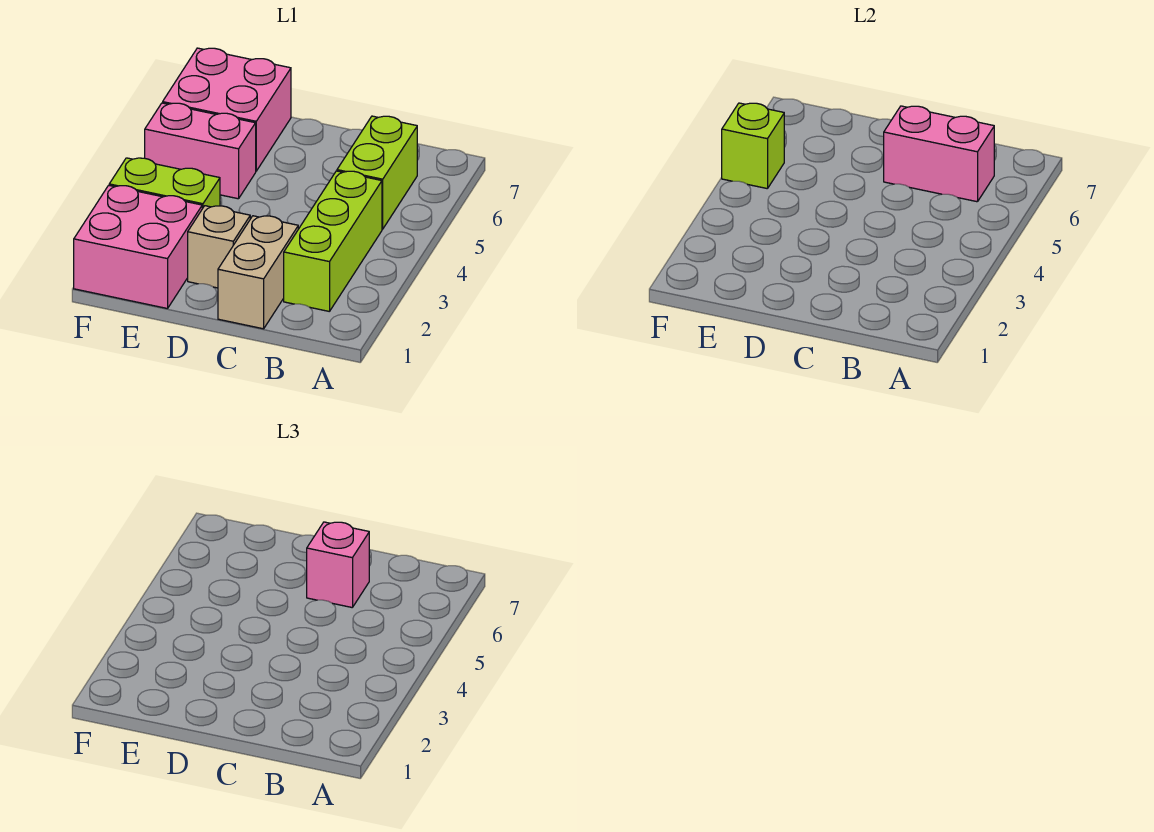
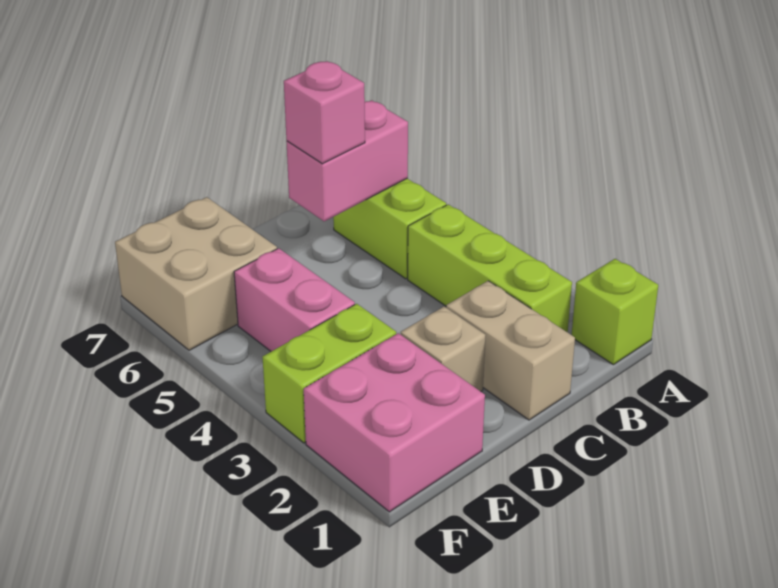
pink brick E5:F5 level 1 -> pink brick E4:E5 level 1
pink brick E6:F7 level 1 -> tan brick E6:F7 level 1
lime brick F5 level 2 -> lime brick A1 level 1

